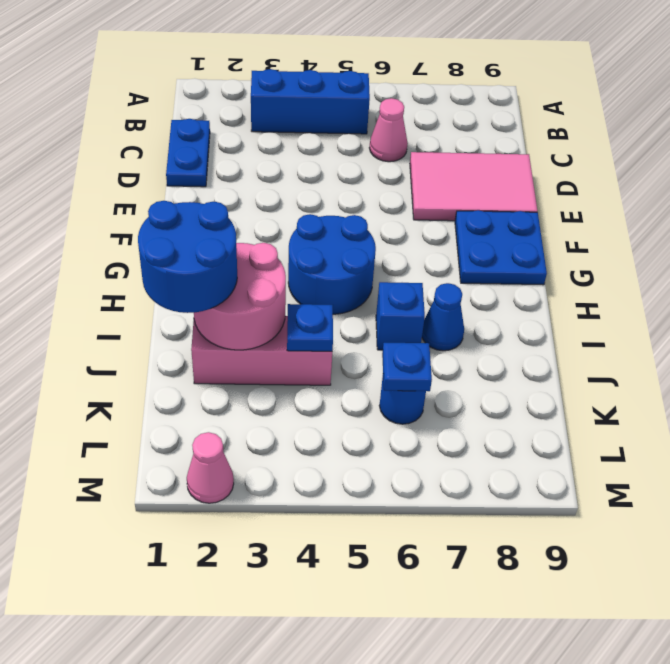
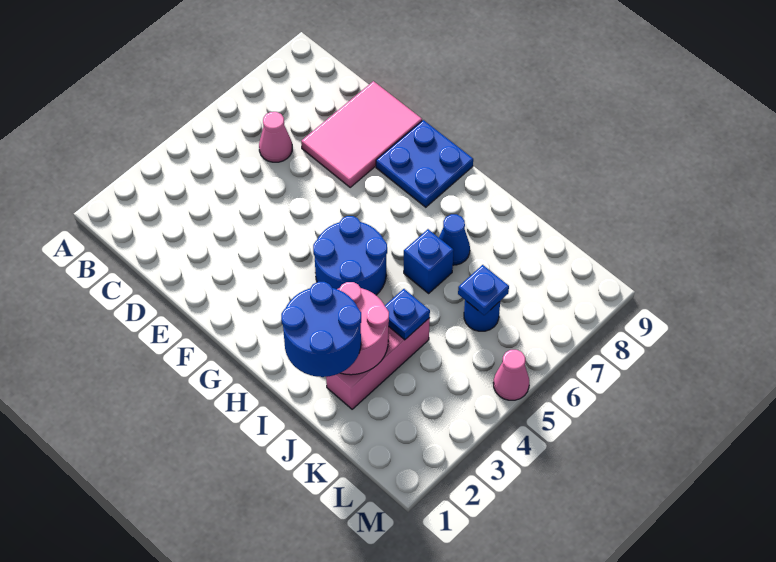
blue brick B3:B5 level 1 -> none
blue plate C1:D1 level 1 -> none
pink cone M2 level 1 -> pink cone M5 level 1

